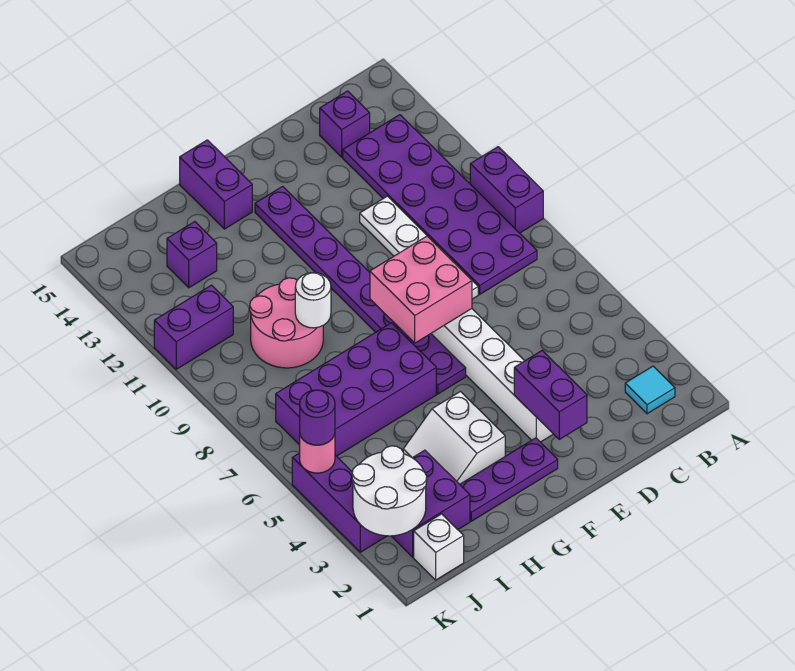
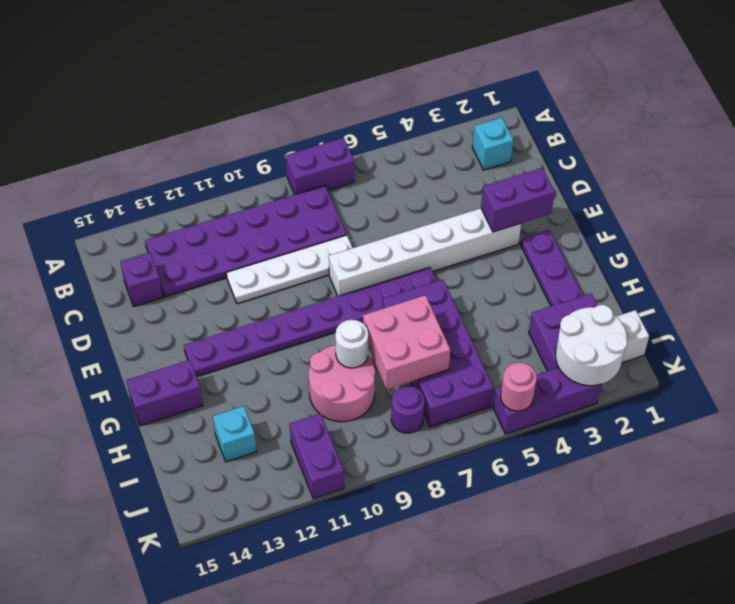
purple brick A9:A10 level 1 -> purple brick A7:A8 level 1
cyan tile B2 level 1 -> cyan brick B2 level 1
pink brick E7:F8 level 2 -> pink brick H7:I8 level 2
white slope G3:H4 level 1 top G -> none
purple brick I13 level 1 -> cyan brick I13 level 1
purple round brick K5 level 3 -> purple round brick J8 level 1

